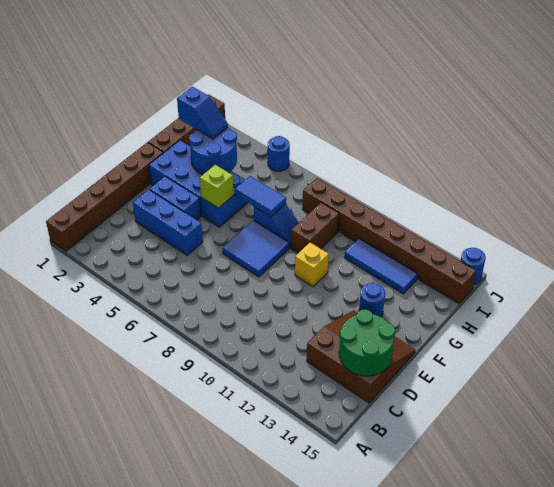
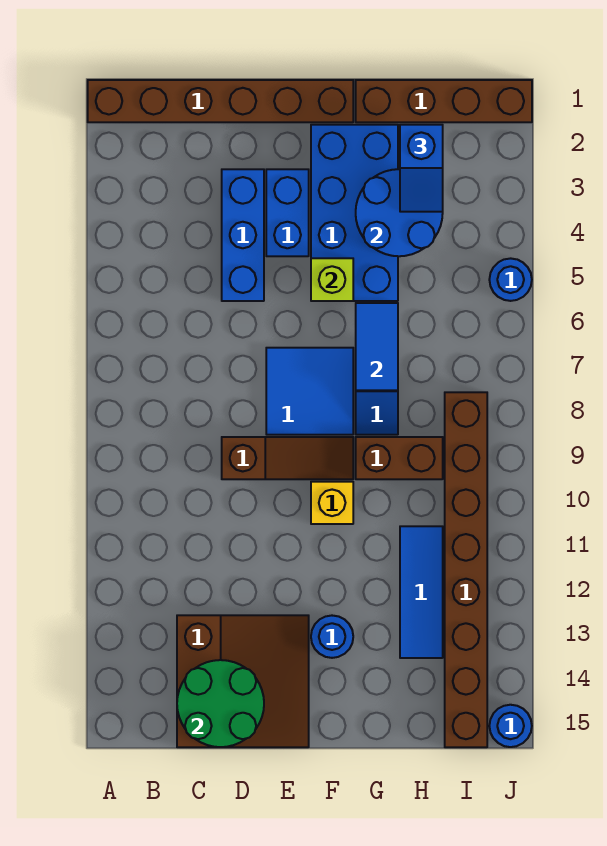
none -> brown slope D9:F9 level 1 top D

